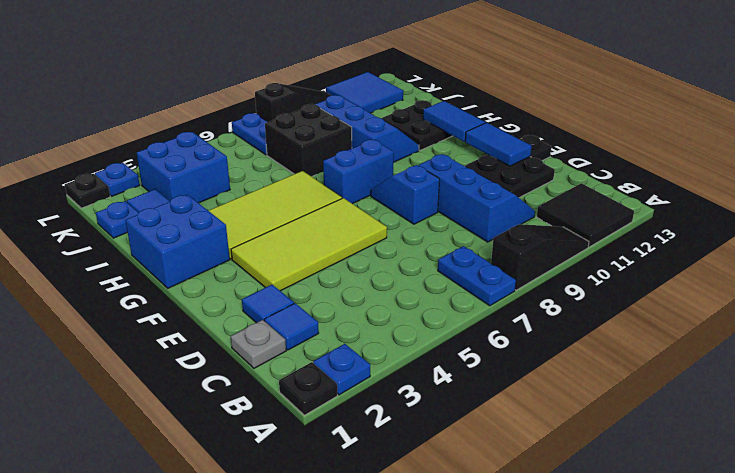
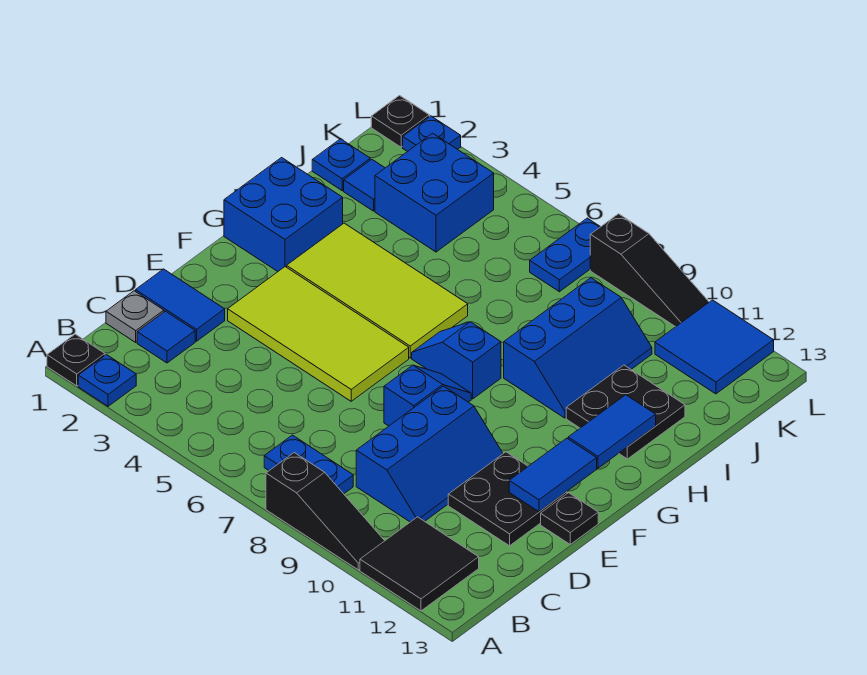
blue plate A7:B7 level 1 -> blue plate B7:B8 level 1
blue tile D2 level 1 -> blue tile D1:D2 level 1
blue brick G7:G8 level 1 -> blue slope G7:G8 level 1 top 8
black brick I7:J8 level 1 -> none

